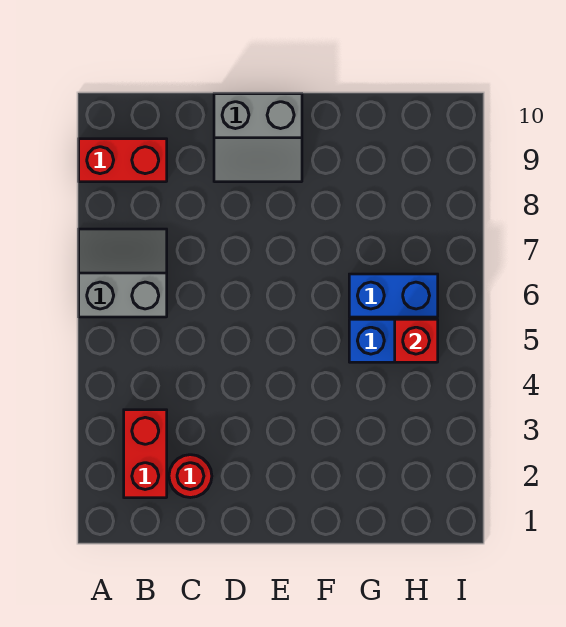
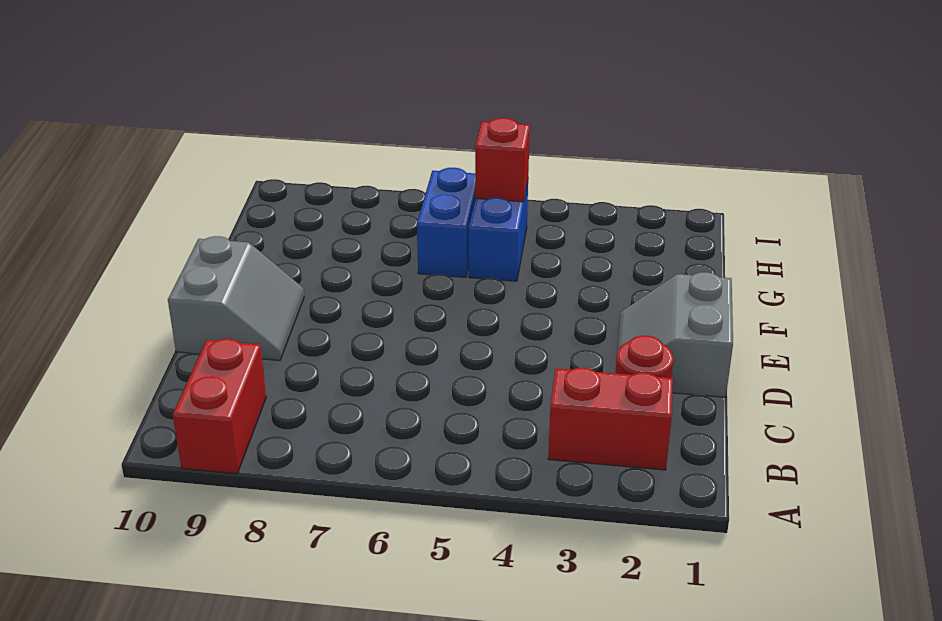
grey slope A6:B7 level 1 top 6 -> grey slope D1:E2 level 1 top 1

